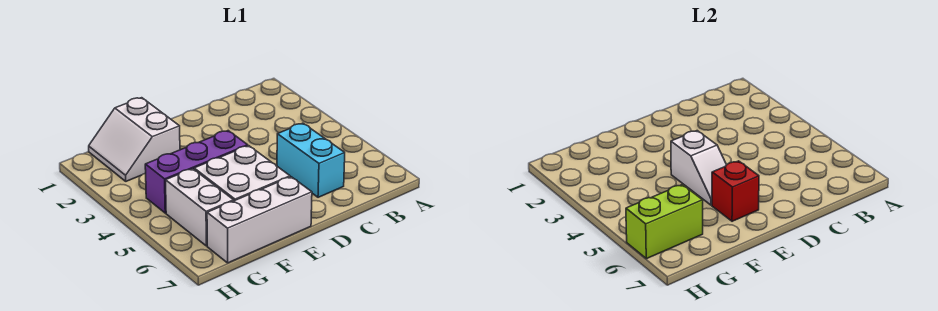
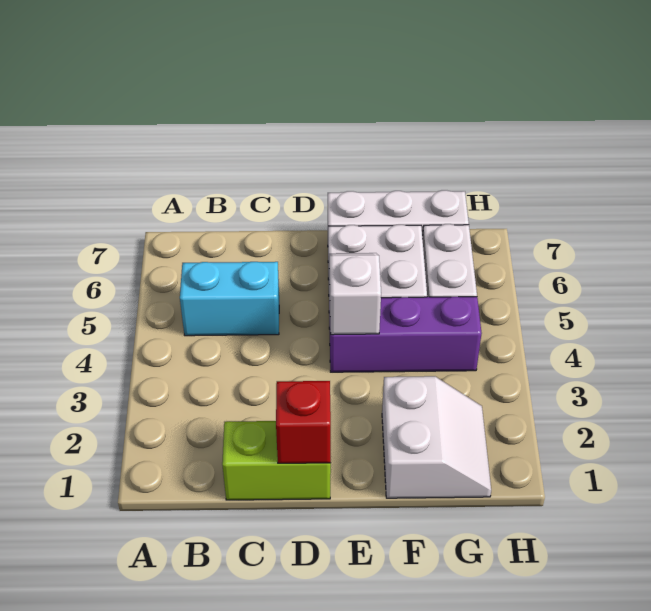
cyan brick C5:C6 level 1 -> cyan brick B5:C5 level 1
red brick E6 level 2 -> red brick D1 level 2
lime brick G6:H6 level 2 -> lime brick C1:D1 level 1

